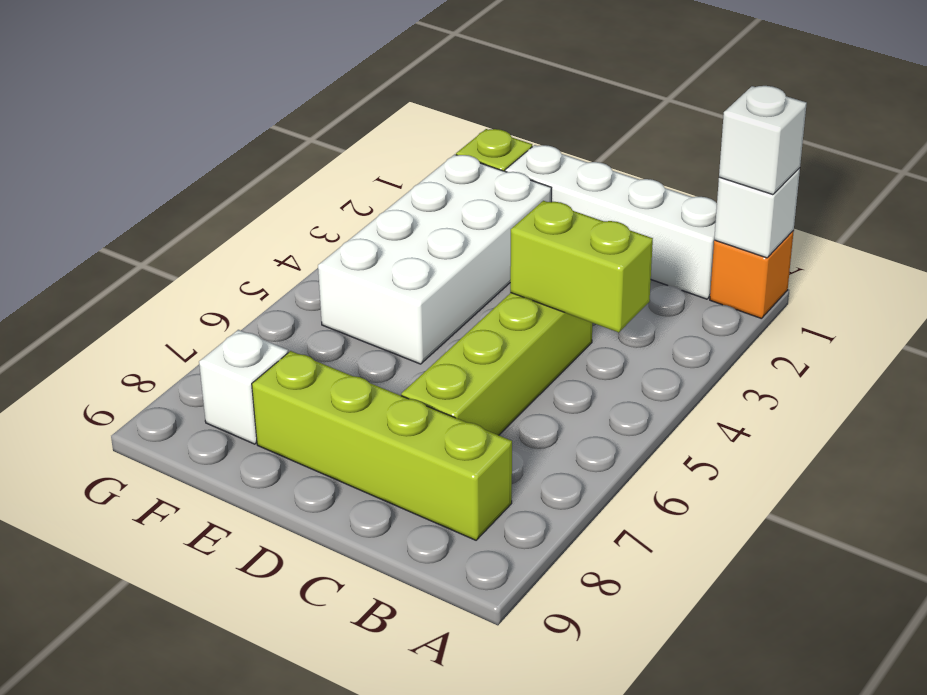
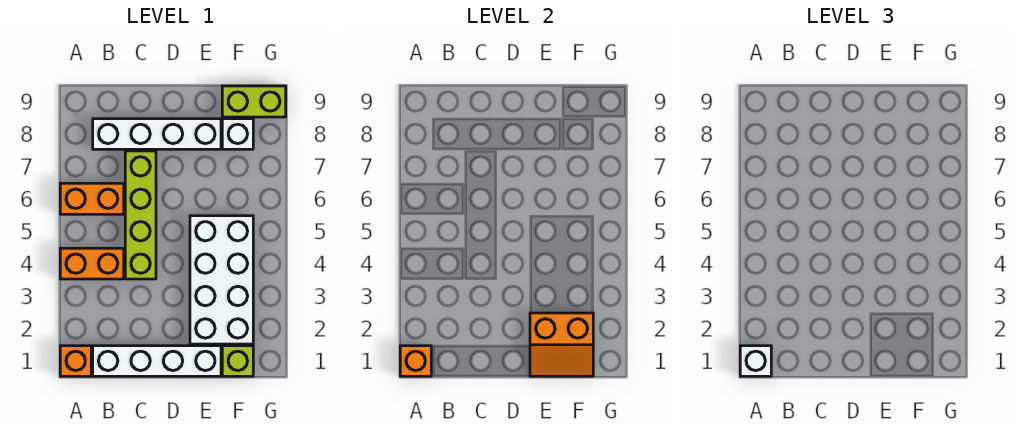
white brick A1 level 2 -> orange brick A1 level 2
none -> orange brick A4:B4 level 1
none -> orange brick A6:B6 level 1
lime brick B4:C4 level 2 -> lime brick F9:G9 level 1
lime brick B8:E8 level 1 -> white brick B8:E8 level 1
none -> orange slope E1:F2 level 2 top 2

